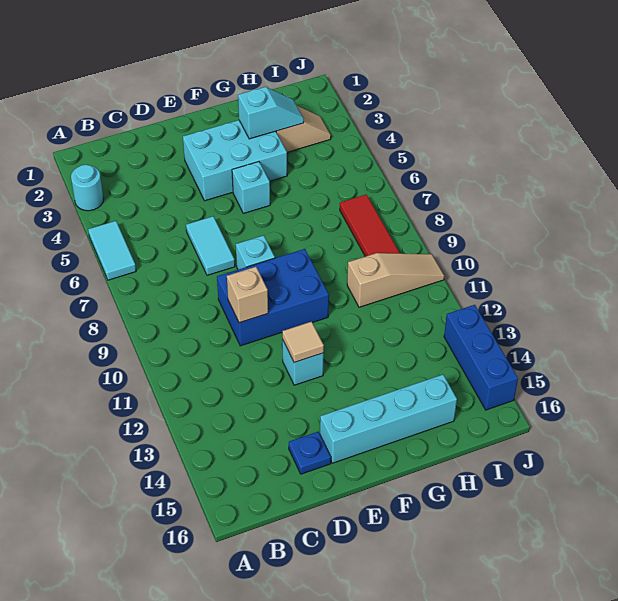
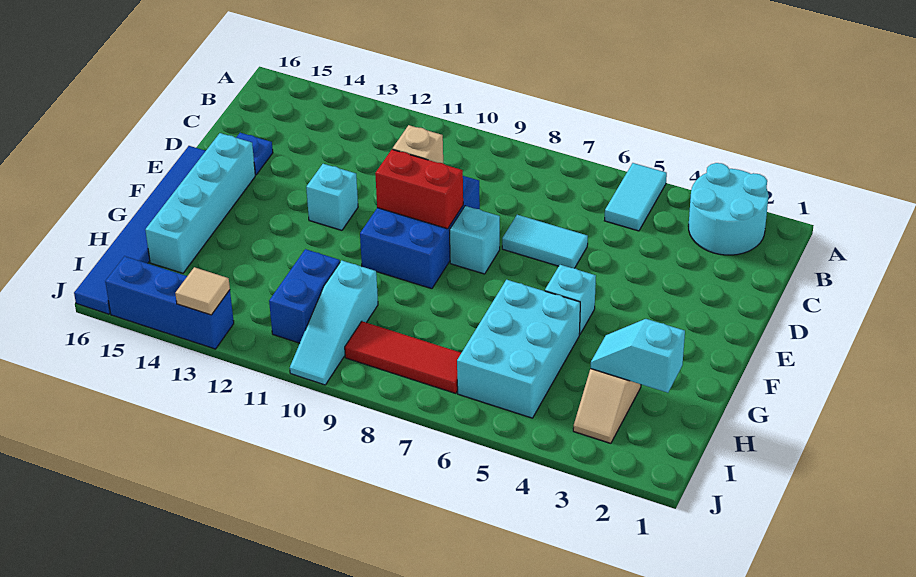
cyan round brick A3 level 1 -> cyan round brick A2:B3 level 1
cyan tile A5:A6 level 1 -> cyan tile A5:B5 level 1
cyan brick E3:G4 level 1 -> cyan brick G5:I6 level 1
none -> red brick E9:E10 level 2
tan tile E12 level 2 -> tan tile J13 level 2
none -> blue tile E16:J16 level 1
cyan slope G3:H3 level 2 top G -> cyan slope H2:H3 level 2 top 2
tan slope H10:J10 level 1 top H -> cyan slope H10:J10 level 1 top H
none -> blue brick H11:I11 level 1

